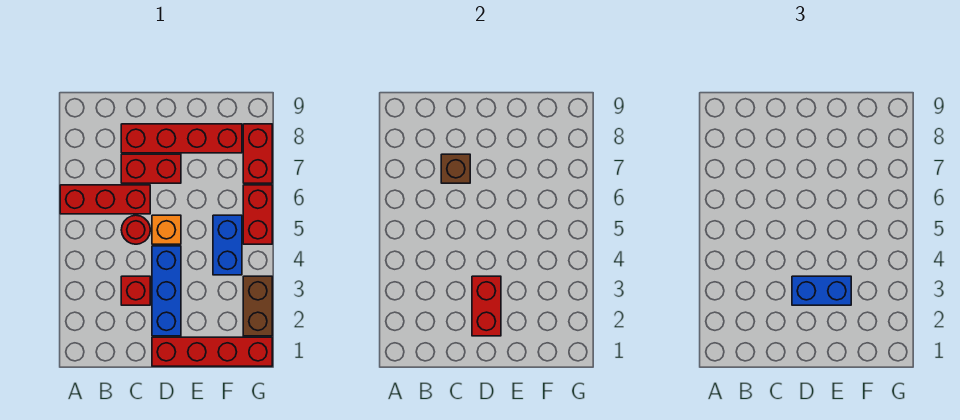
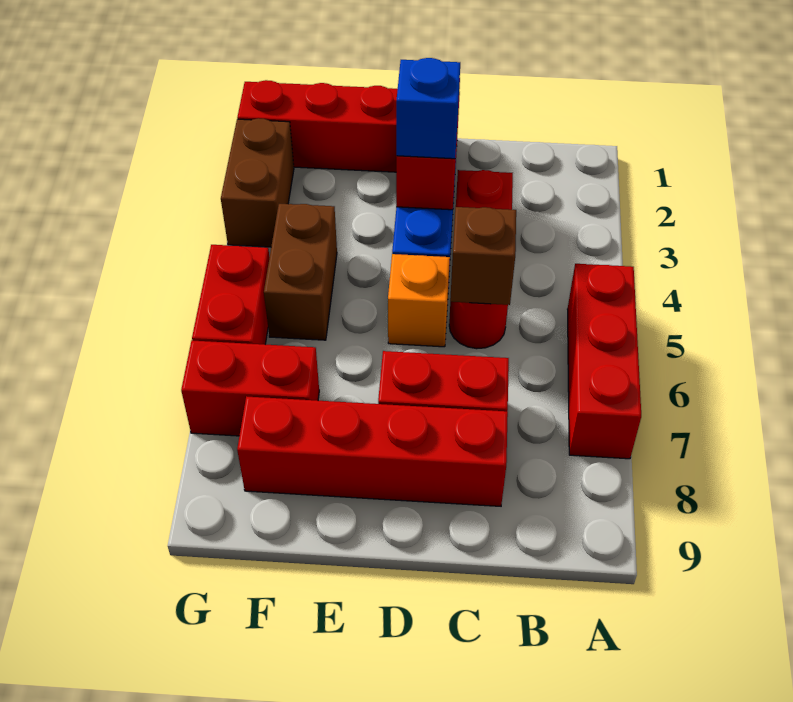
red brick A6:C6 level 1 -> red brick A5:A7 level 1
brown brick C7 level 2 -> brown brick C5 level 2
blue brick D3:E3 level 3 -> blue brick D3 level 3
blue brick F4:F5 level 1 -> brown brick F4:F5 level 1
red brick G7:G8 level 1 -> red brick F7:G7 level 1

